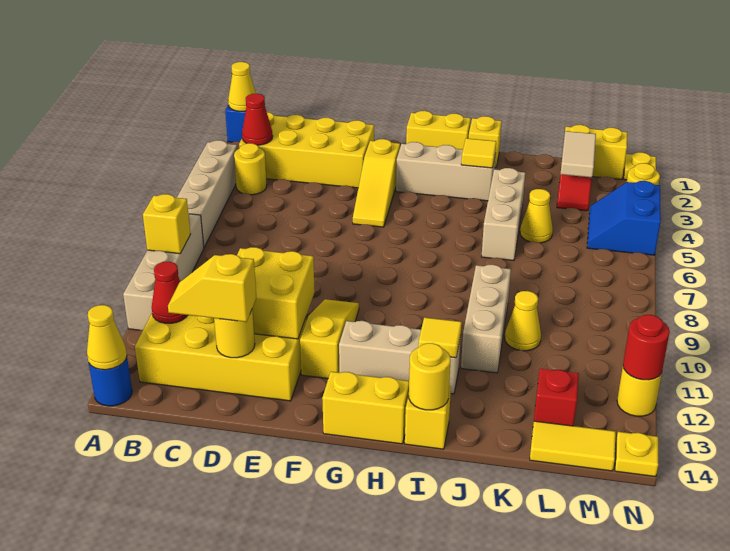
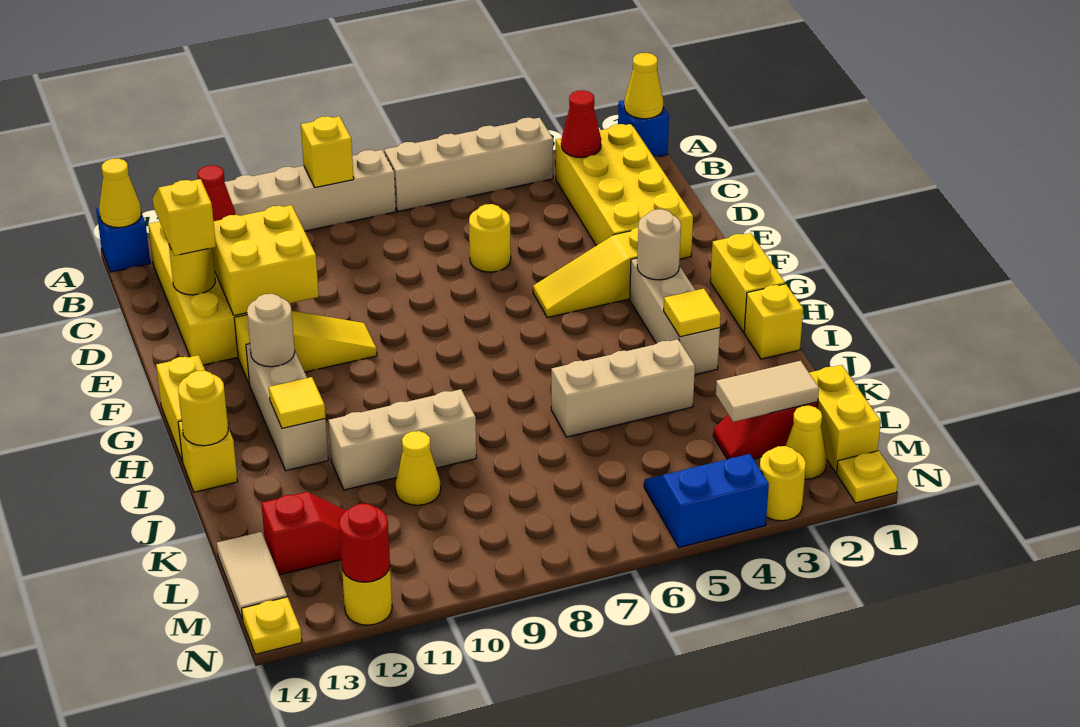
blue round brick A14 level 1 -> blue brick A14 level 1
yellow round brick B4 level 1 -> yellow round brick D6 level 1
none -> tan round brick G3 level 2
none -> tan round brick G12 level 2
yellow cone K5 level 1 -> yellow cone M2 level 1
yellow tile L14:M14 level 1 -> tan tile L14:M14 level 1

